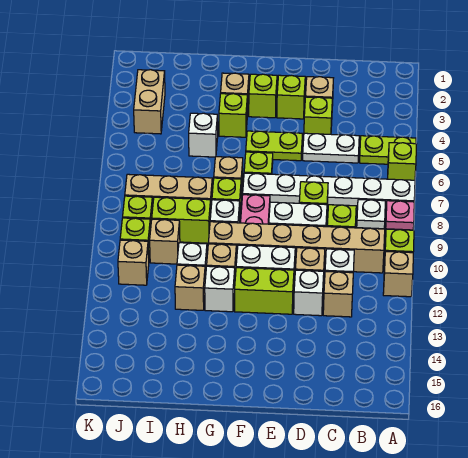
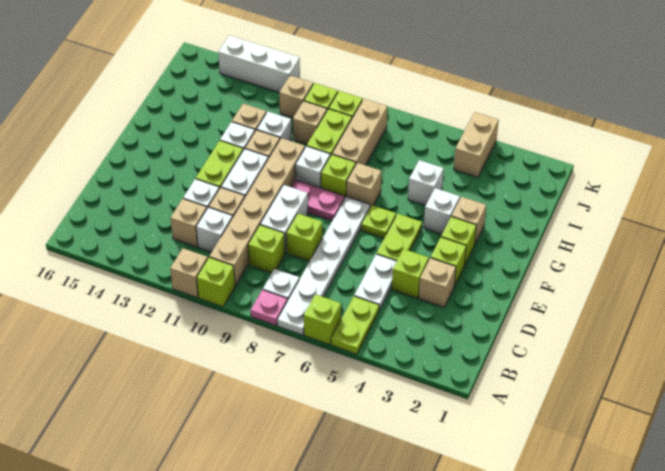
lime brick G4 level 1 -> white brick G4 level 1
tan brick J3:J4 level 1 -> tan brick J4:K4 level 1
none -> white brick K12:K14 level 1

